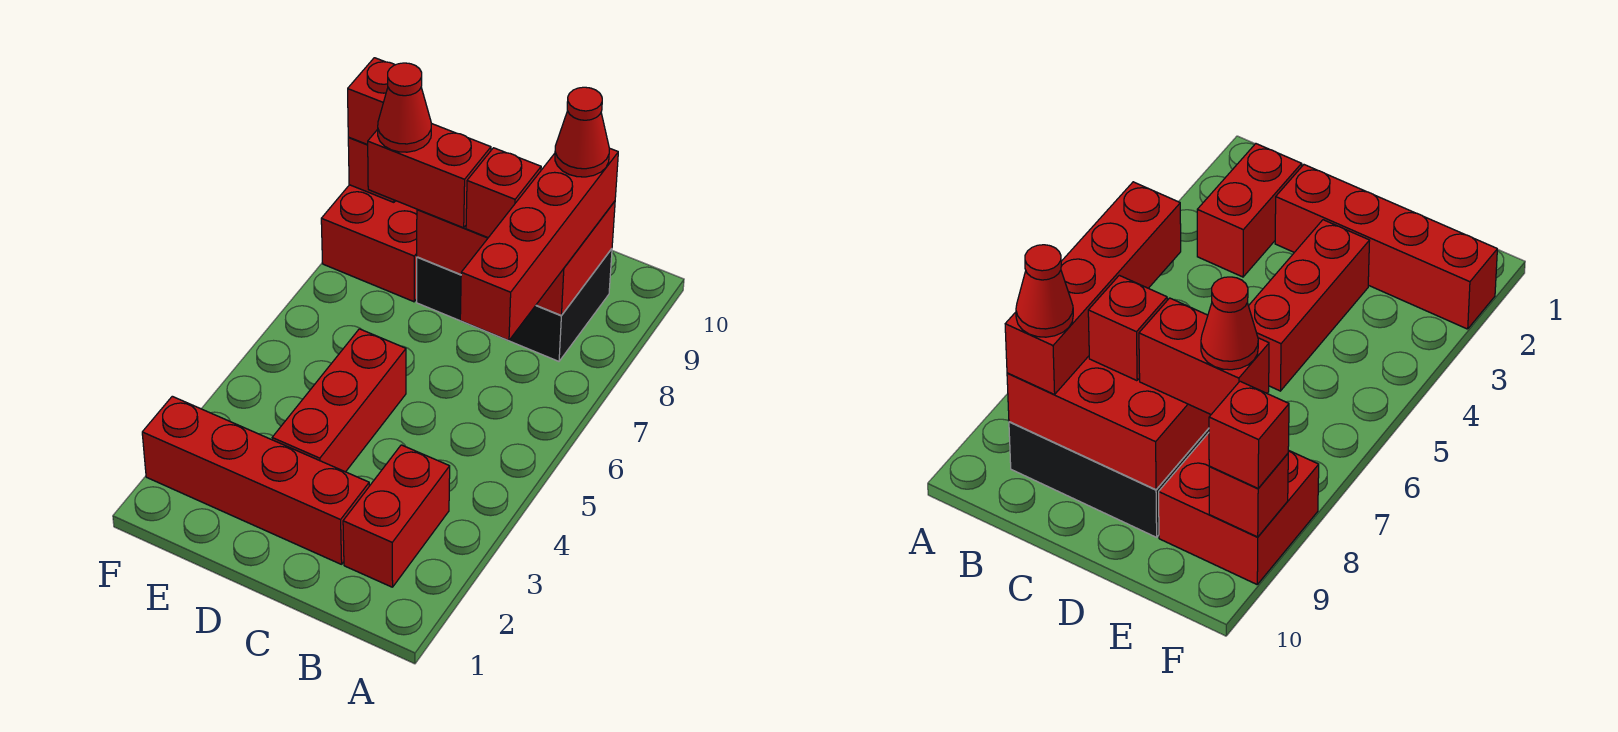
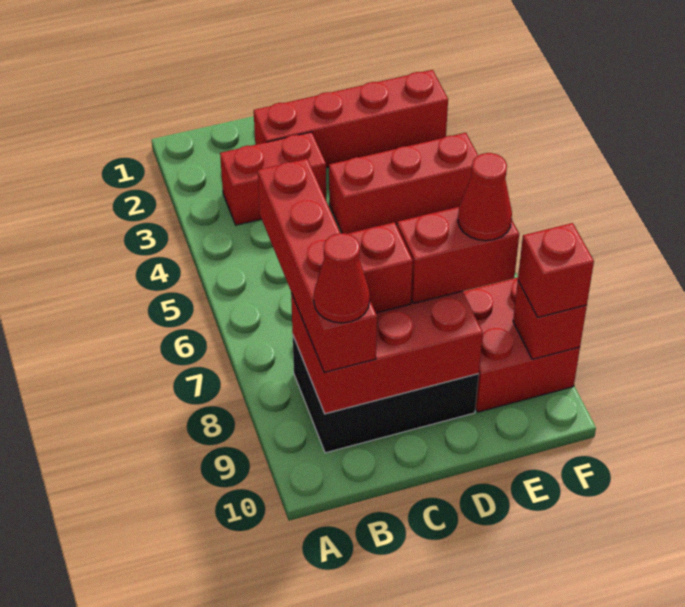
red brick B2:B3 level 1 -> red brick B3:C3 level 1
red brick D3:D5 level 1 -> red brick D4:F4 level 1

